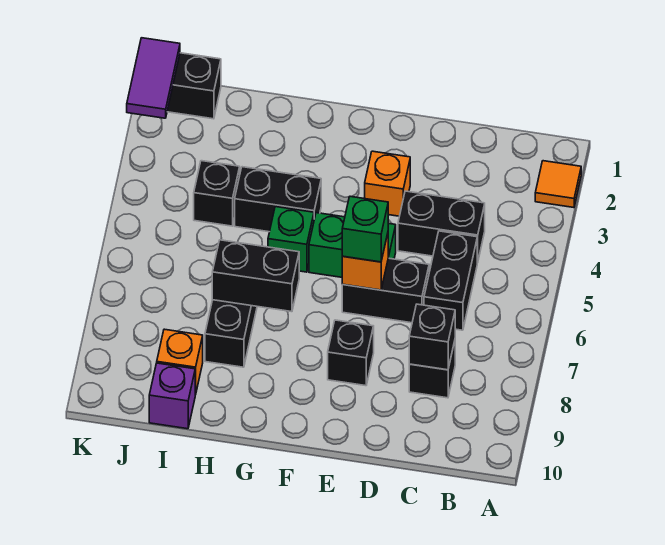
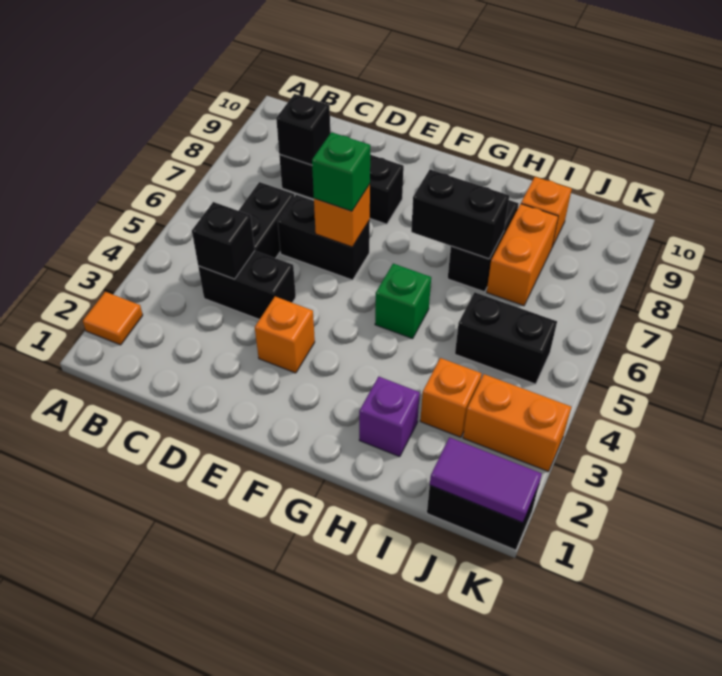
green brick E5:F5 level 1 -> none
black brick G4:H4 level 1 -> black brick I5:J5 level 1
none -> orange brick I3 level 1
black brick I4 level 1 -> black brick C4 level 2
none -> orange brick I7:I8 level 1
purple brick I10 level 1 -> purple brick H2 level 1
none -> orange brick J3:K3 level 1
purple tile K1:K2 level 2 -> purple tile J1:K1 level 2

